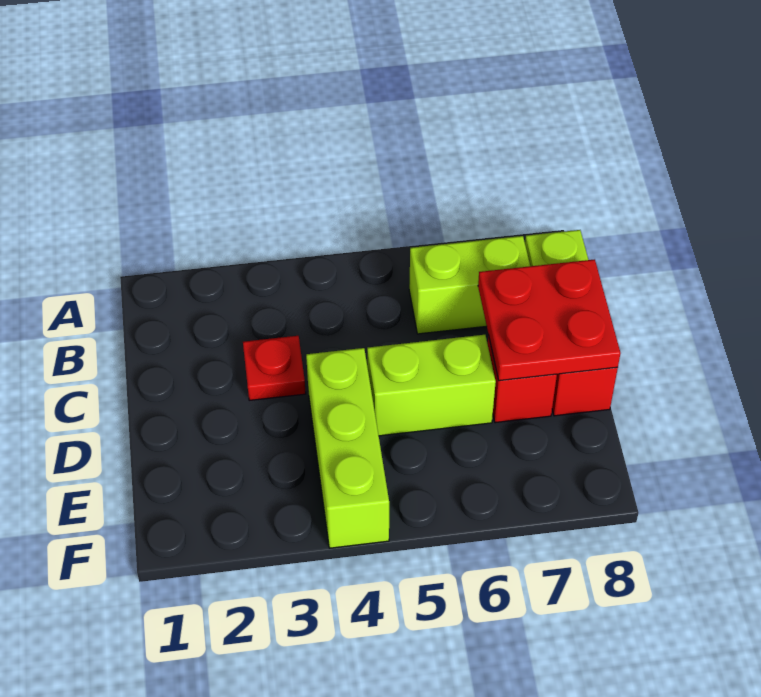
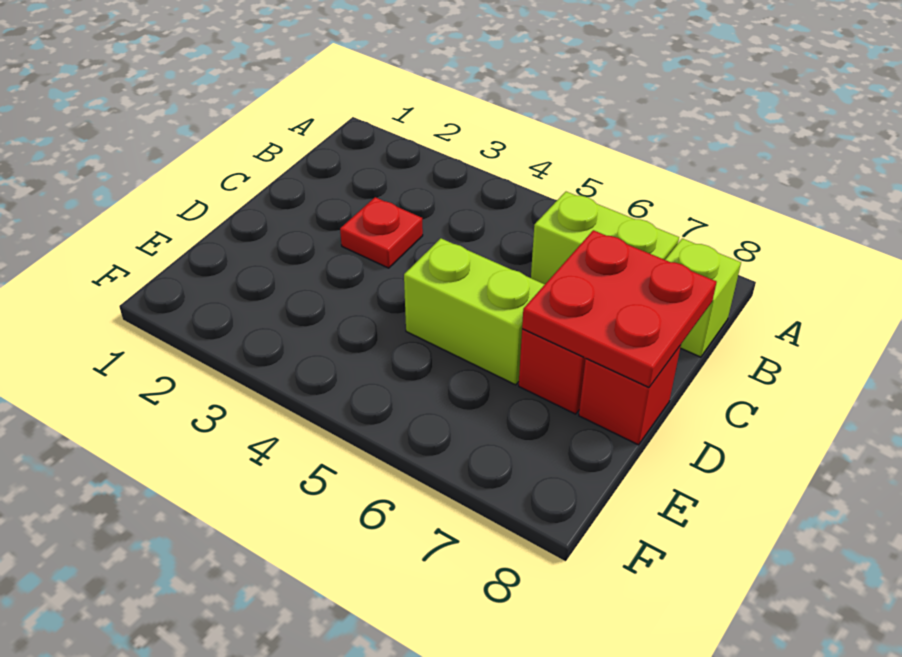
lime brick D4:F4 level 1 -> none

